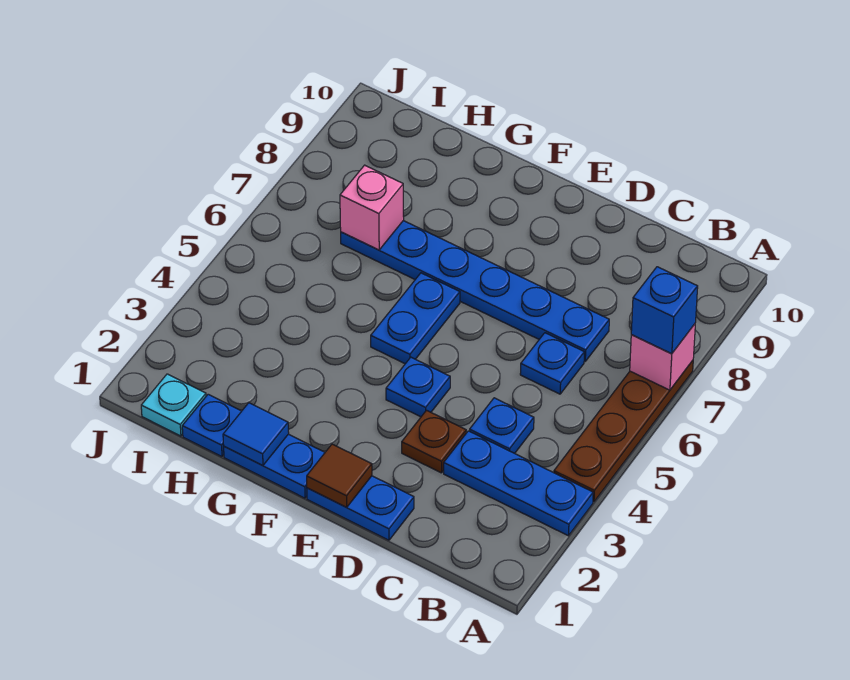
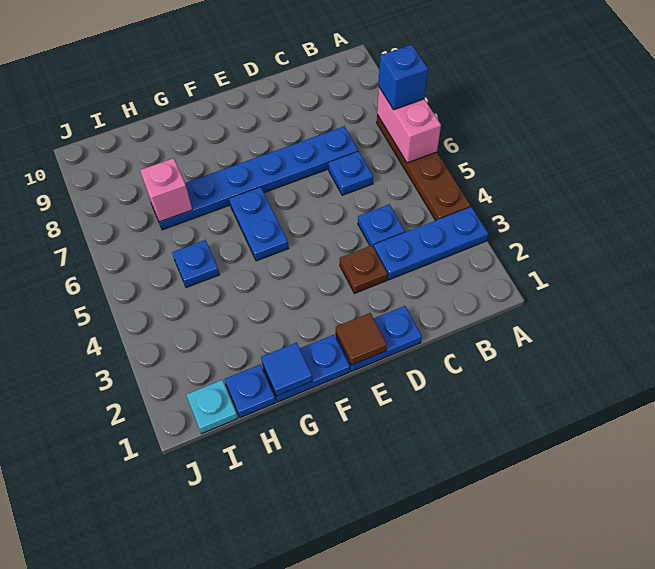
pink brick A7 level 2 -> pink brick A6:A7 level 2
blue plate E4 level 1 -> blue plate H5 level 1

